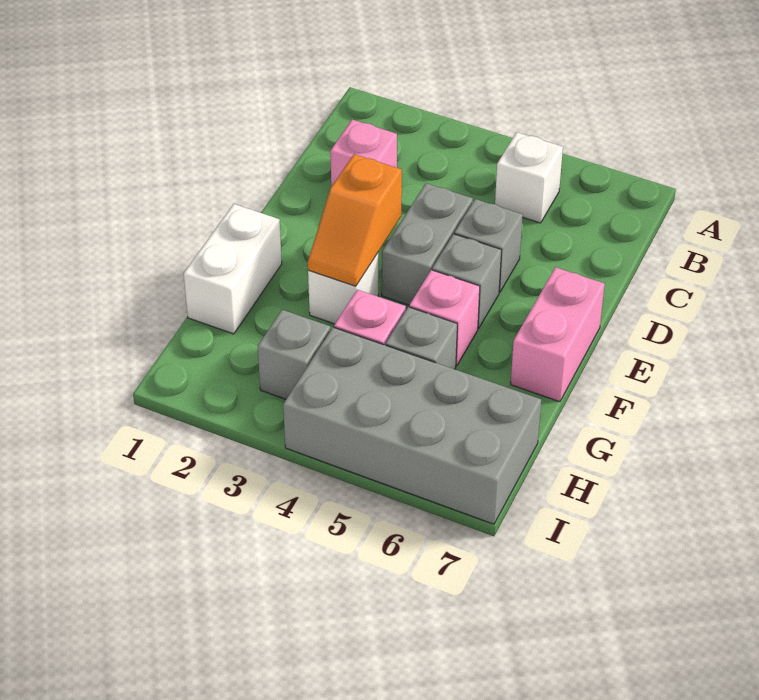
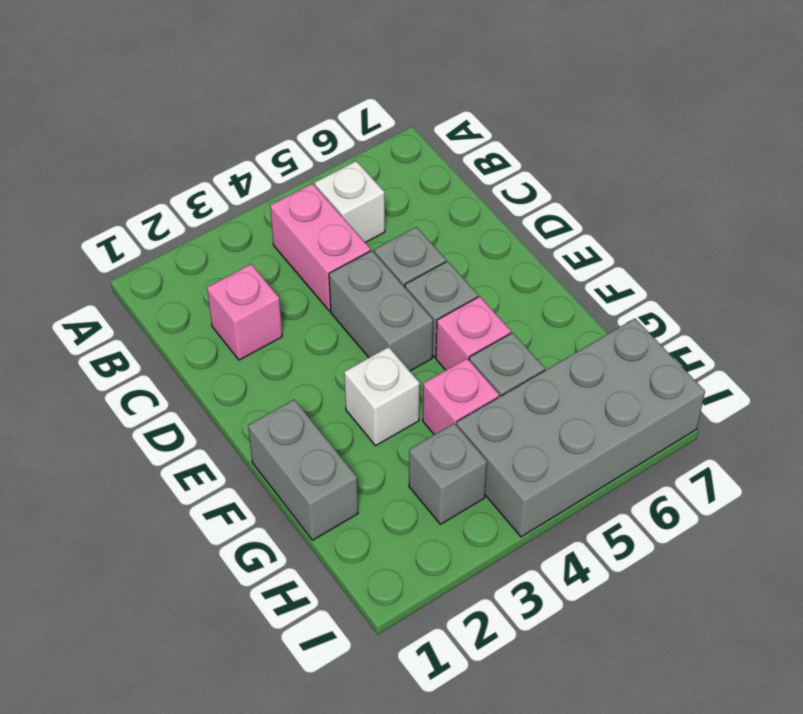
orange slope E3:F3 level 2 top E -> none
pink brick E7:F7 level 1 -> pink brick B4:C4 level 1
white brick F1:G1 level 1 -> grey brick F1:G1 level 1

